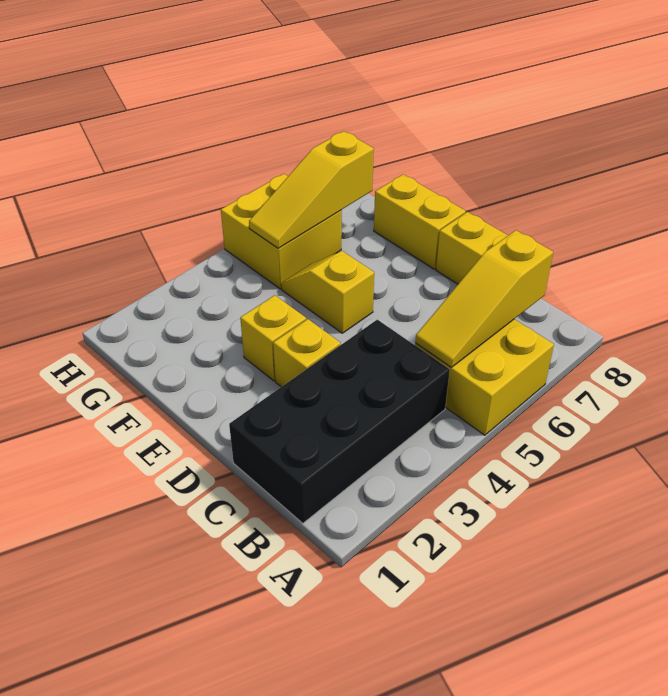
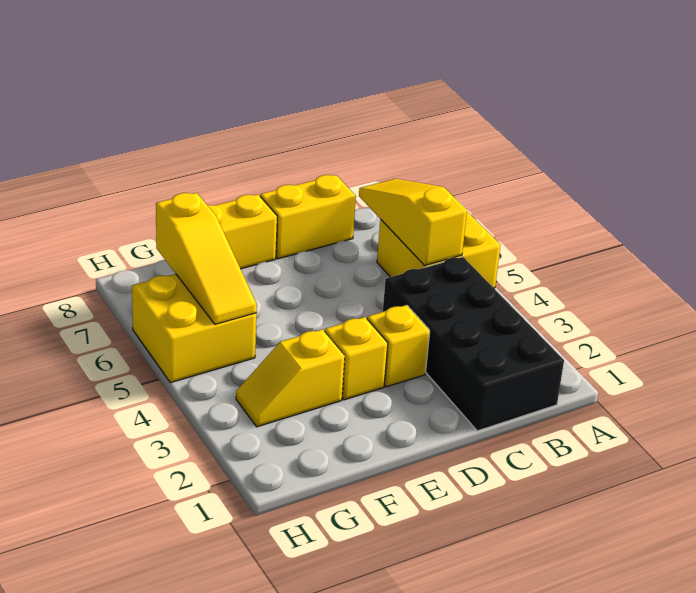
yellow slope B5:B7 level 2 top 7 -> yellow slope B5:B7 level 2 top 5
yellow slope E5:F5 level 1 top E -> yellow slope F3:G3 level 1 top F

